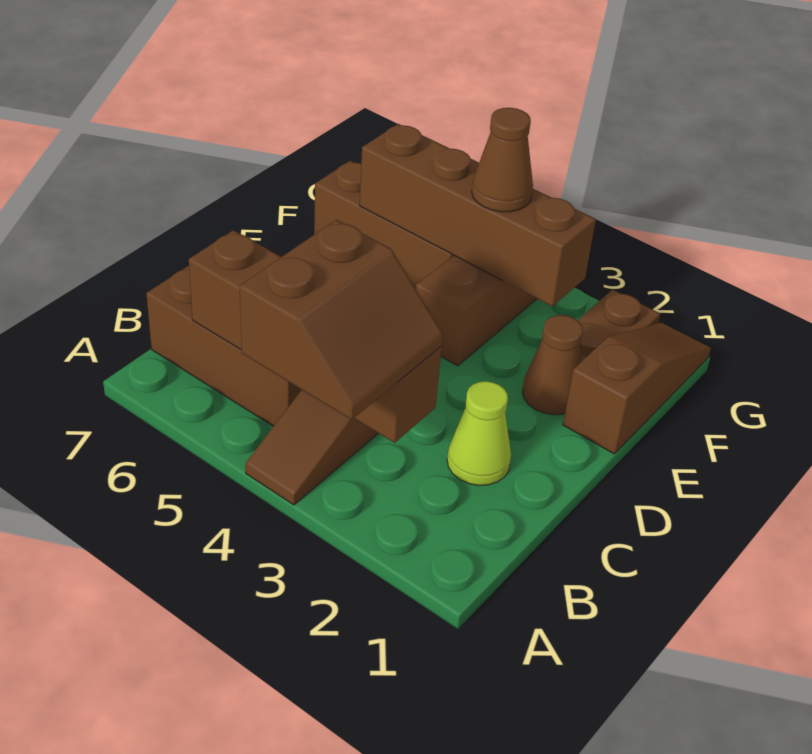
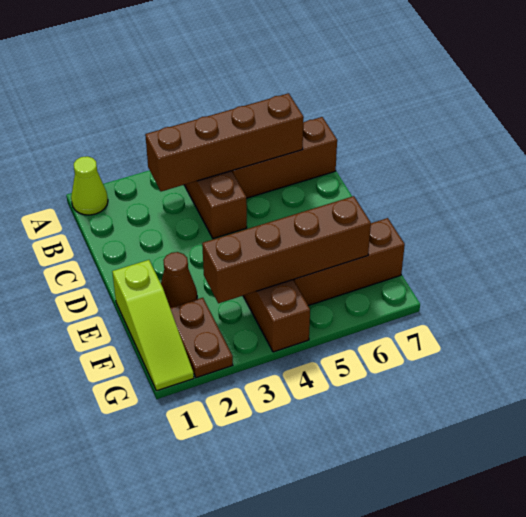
brown slope A3:B4 level 3 top 4 -> none
lime cone C2 level 1 -> lime cone A1 level 1
brown slope E1:G1 level 1 top E -> lime slope E1:G1 level 1 top E
brown cone F4 level 3 -> none

